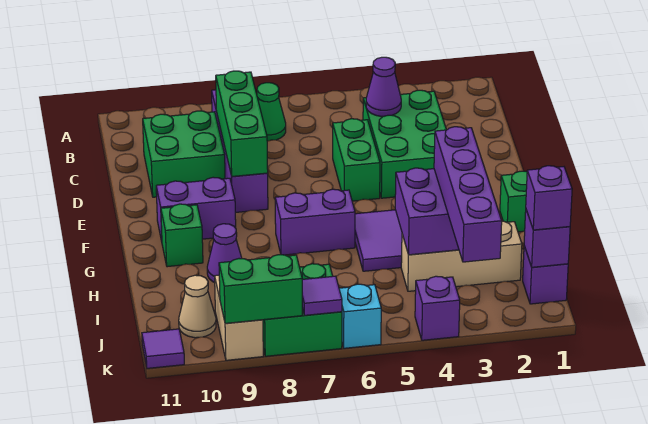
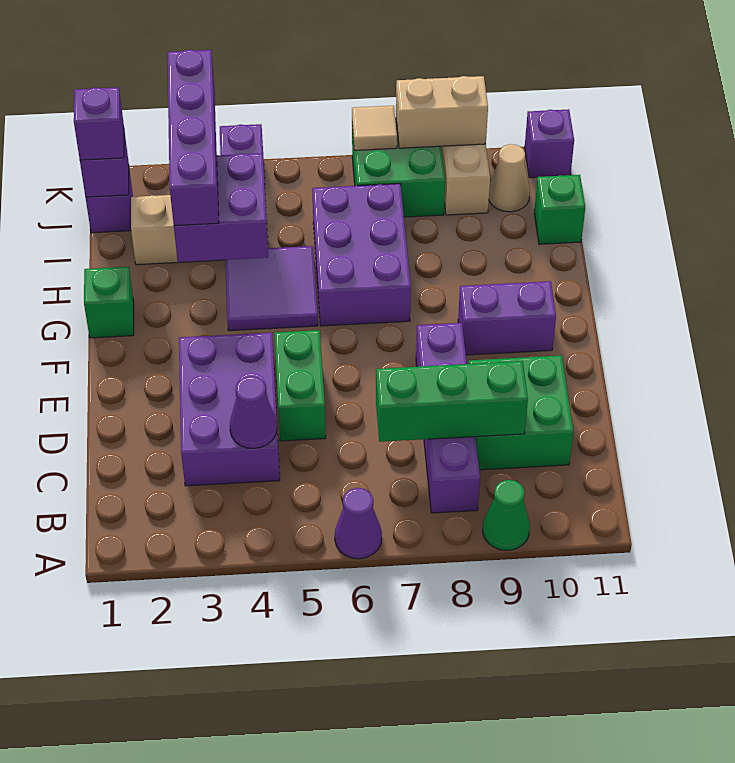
green cone B7 level 1 -> green cone A9 level 1
green brick C3:E4 level 1 -> purple brick C3:E4 level 1
green brick C8:E8 level 2 -> green brick C7:C9 level 2
purple brick G6:G7 level 1 -> purple brick G6:I7 level 1
green brick G10 level 1 -> green brick I11 level 1
purple cone H9 level 1 -> purple cone A6 level 1
cyan brick K6 level 1 -> none
purple tile K7 level 2 -> tan tile K7 level 2
green brick K8:K9 level 2 -> tan brick K8:K9 level 2
purple tile K11 level 1 -> purple brick K11 level 1

